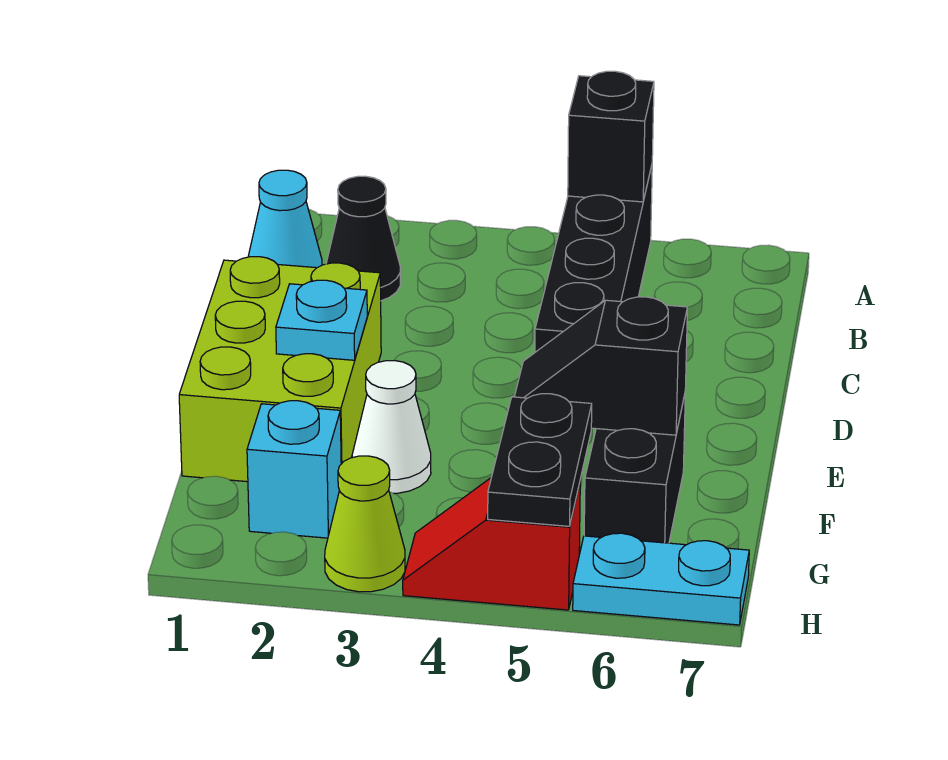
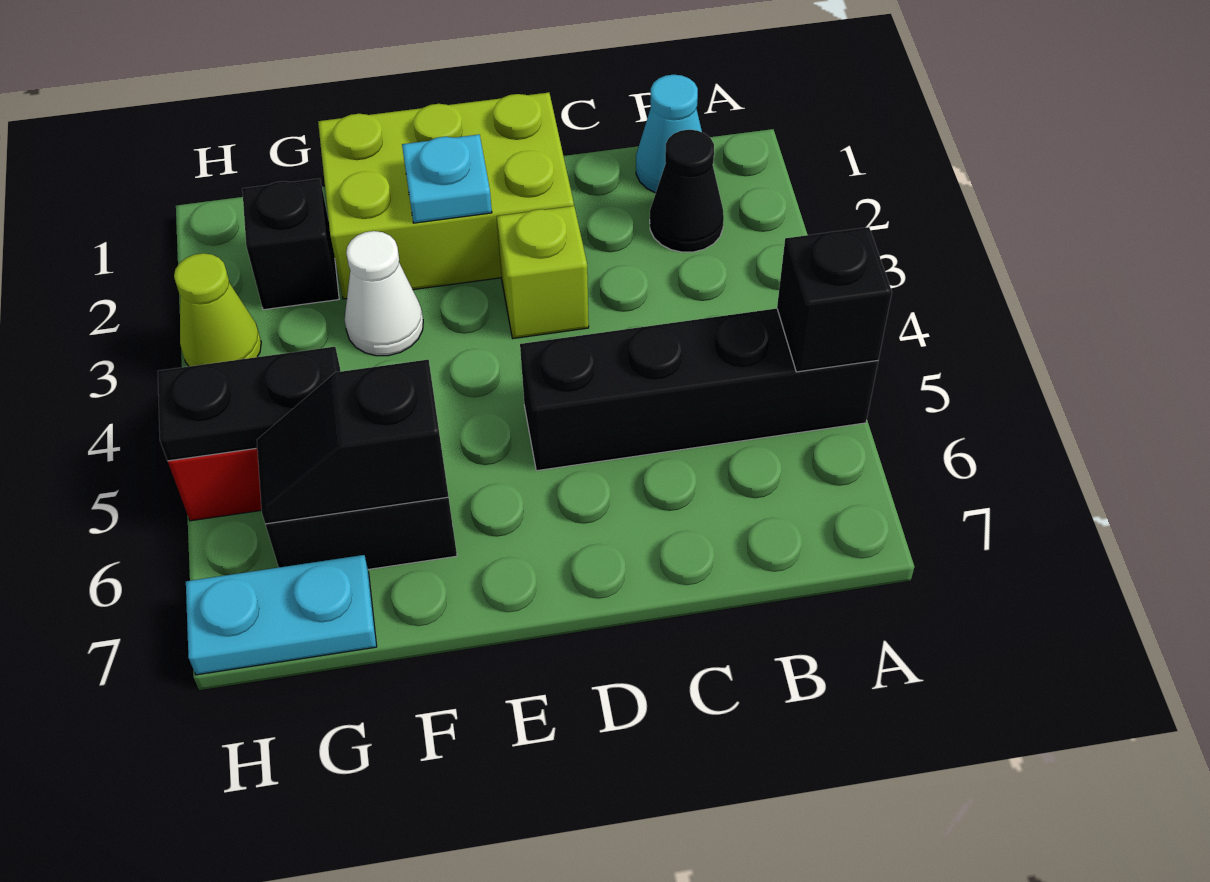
none -> lime brick D3 level 1
black slope F5:F6 level 2 top 6 -> black slope F6:G6 level 2 top F
cyan brick G2 level 1 -> black brick G2 level 1
cyan plate H6:H7 level 1 -> cyan plate G7:H7 level 1

